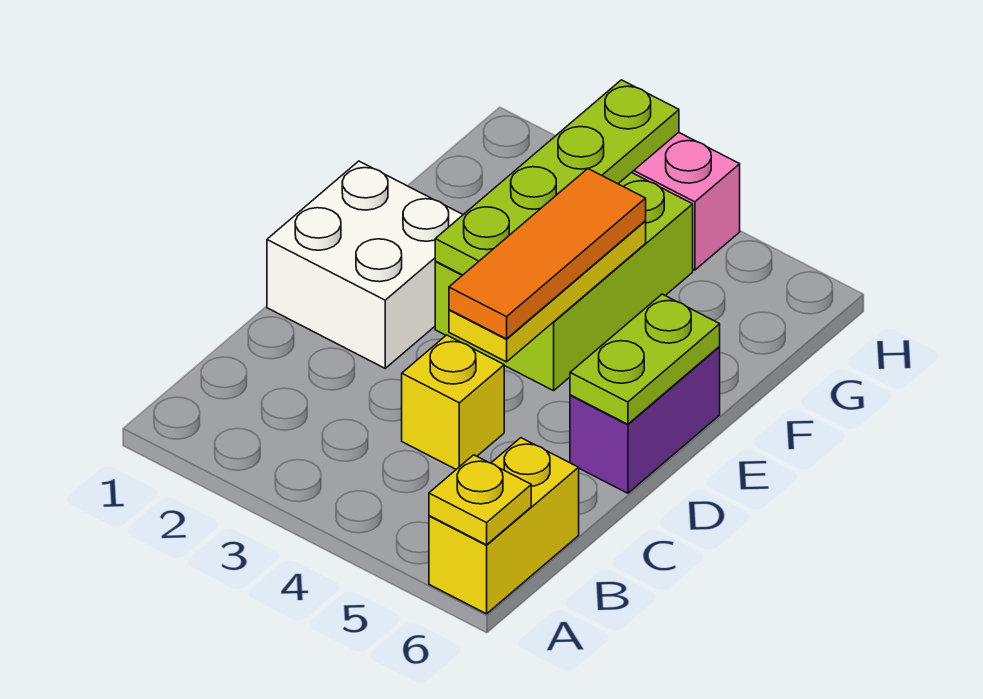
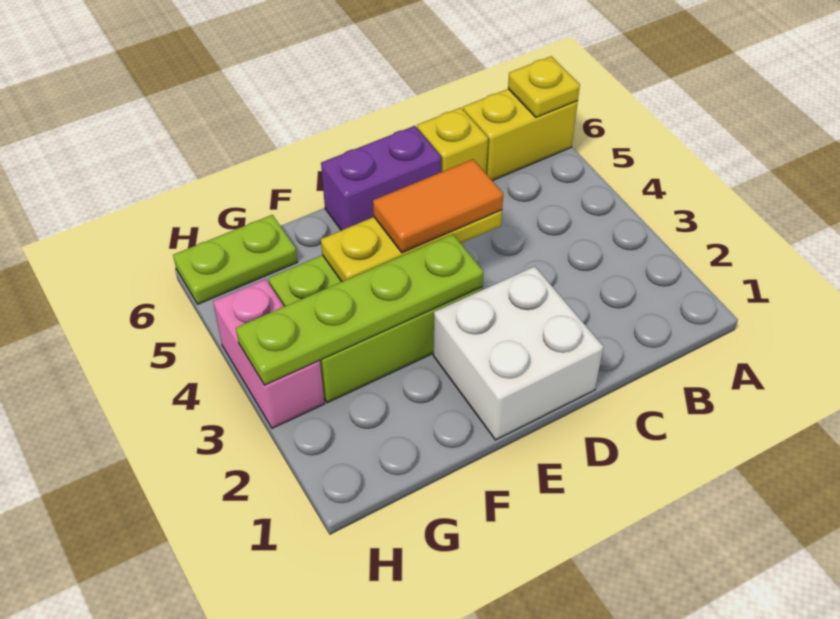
yellow brick C4 level 1 -> yellow brick C6 level 1
orange tile D4:F4 level 3 -> orange tile D4:E4 level 3
lime plate D6:E6 level 2 -> lime plate G6:H6 level 1

